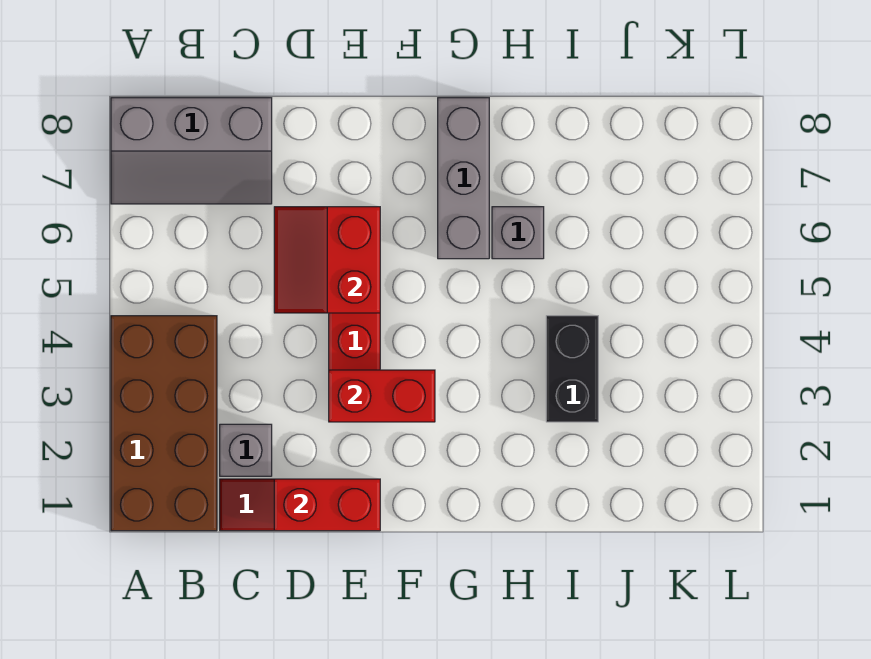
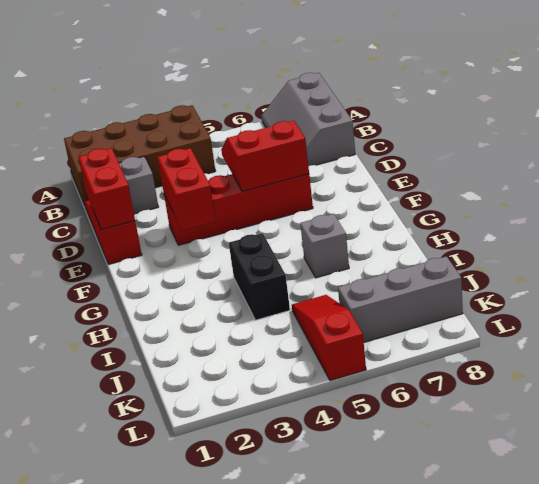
grey brick G6:G8 level 1 -> grey brick K6:K8 level 1
black brick I3:I4 level 1 -> black brick H4:I4 level 1
none -> red slope J5:L5 level 1 top L

